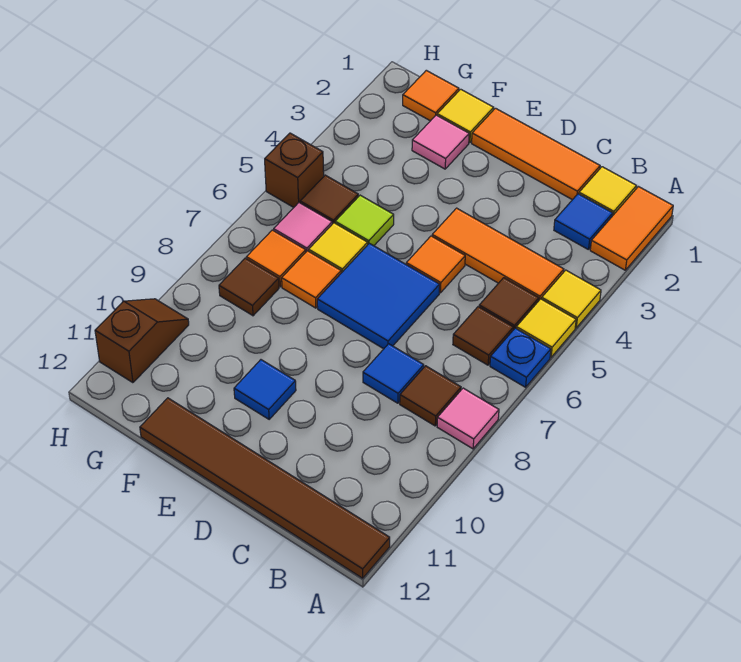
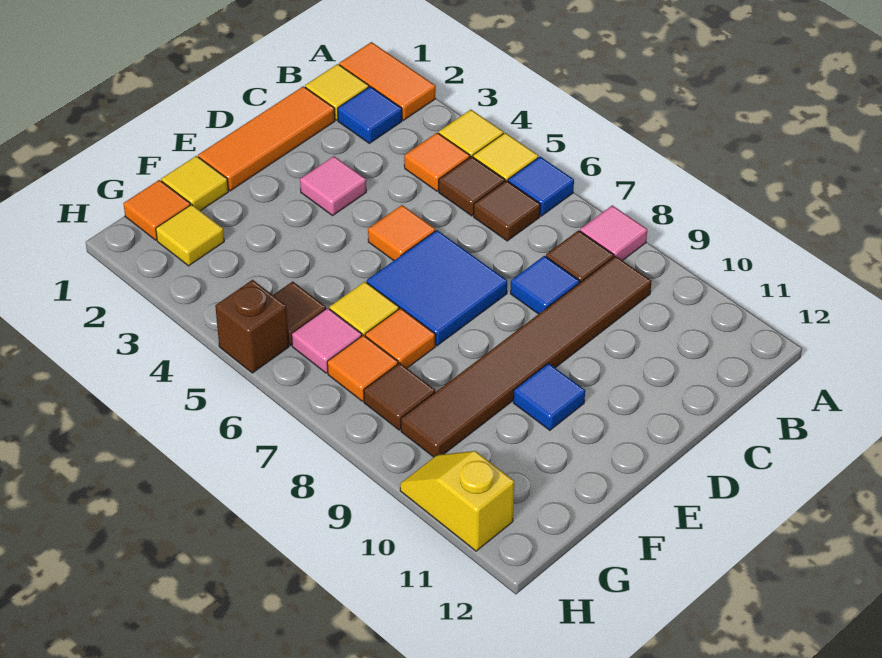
blue plate A6 level 1 -> blue tile A6 level 1
brown tile A12:F12 level 1 -> brown tile B9:G9 level 1
orange tile B4:D4 level 1 -> orange tile B4 level 1
pink tile F2 level 1 -> pink tile D3 level 1
lime tile F5 level 1 -> none
none -> yellow tile G2 level 1
brown slope H10:H11 level 1 top 11 -> yellow slope H10:H11 level 1 top 11

